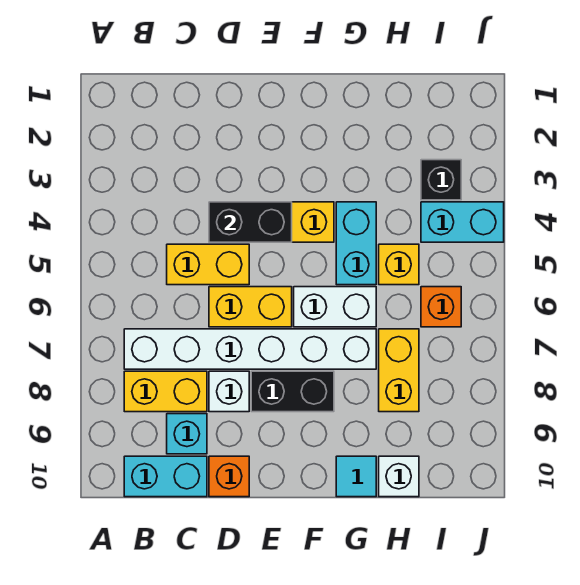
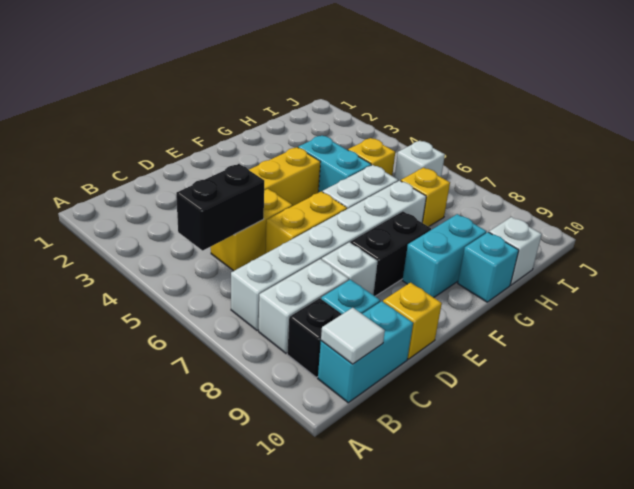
yellow brick B8:C8 level 1 -> white brick B8:C8 level 1
none -> white tile B10 level 2
black brick D4:E4 level 2 -> black brick B5:C5 level 2
orange brick D10 level 1 -> yellow brick D10 level 1
cyan tile G10 level 1 -> cyan brick G10 level 1
yellow brick H7:H8 level 1 -> yellow brick H7 level 1
black brick I3 level 1 -> black brick B9 level 1
cyan brick I4:J4 level 1 -> cyan brick F9:G9 level 1
orange brick I6 level 1 -> white brick I6 level 1

